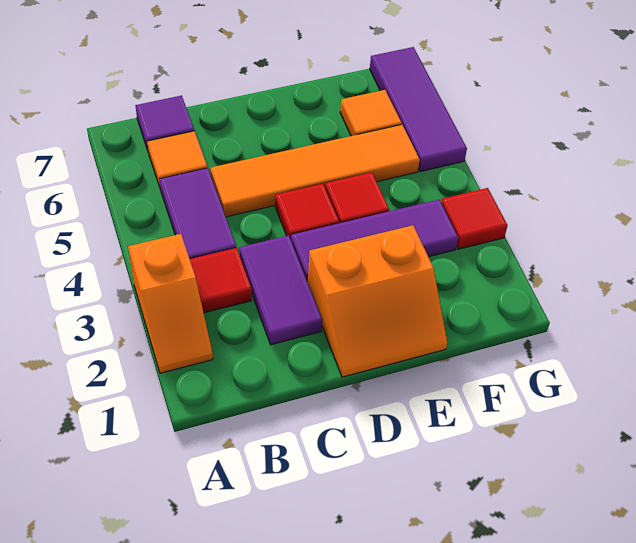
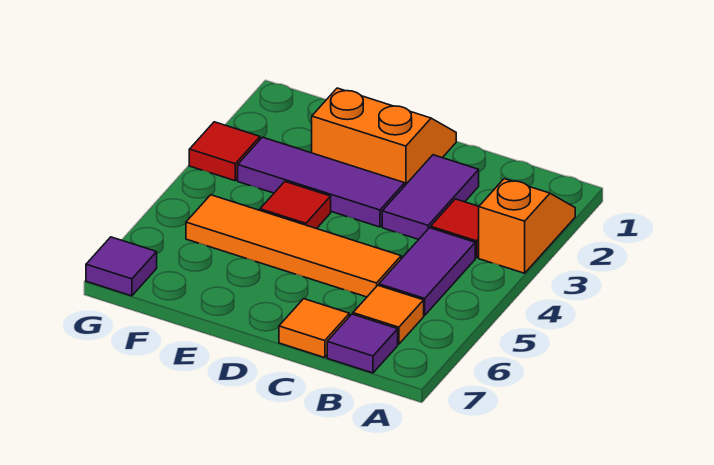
red tile D4 level 1 -> none
orange tile F6 level 1 -> orange tile C7 level 1
purple tile G5:G7 level 1 -> purple tile G7 level 1

